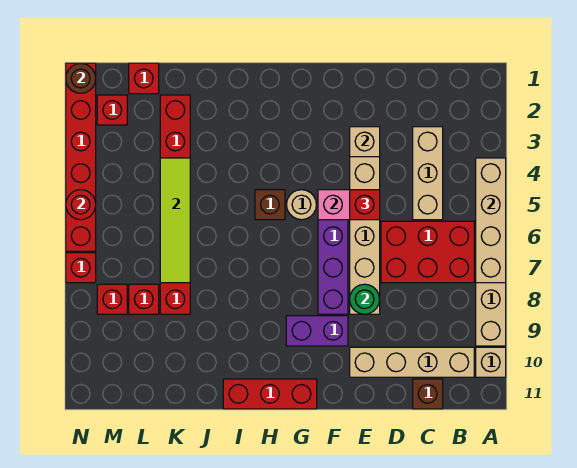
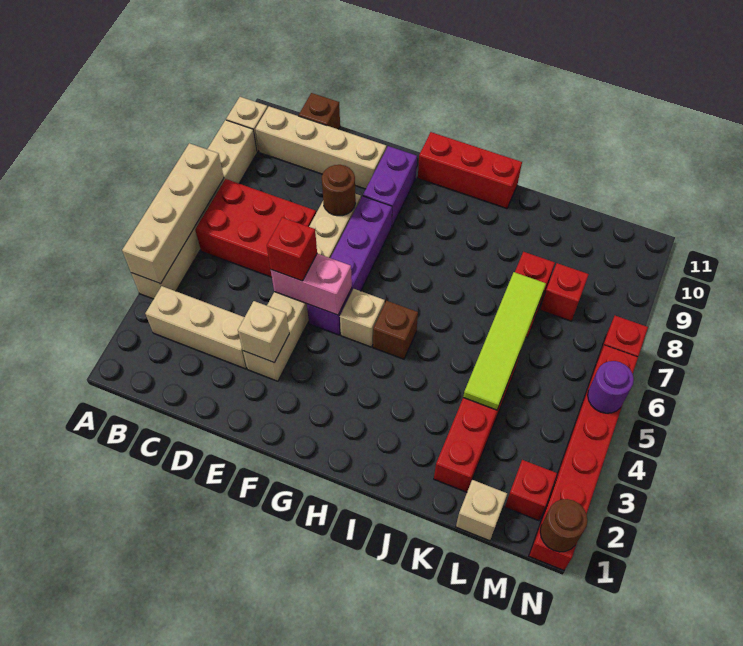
tan brick C3:C5 level 1 -> tan brick B3:D3 level 1
green round brick E8 level 2 -> brown round brick E8 level 2
purple brick F9:G9 level 1 -> purple brick F9:F10 level 1
tan round brick G5 level 1 -> tan brick G5 level 1
red brick L1 level 1 -> tan brick L1 level 1
red brick M8 level 1 -> none
red round brick N5 level 2 -> purple round brick N5 level 2

